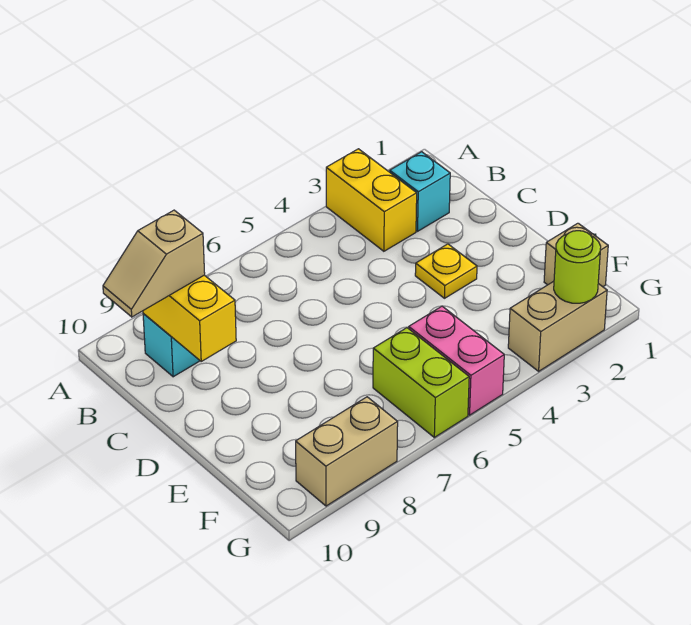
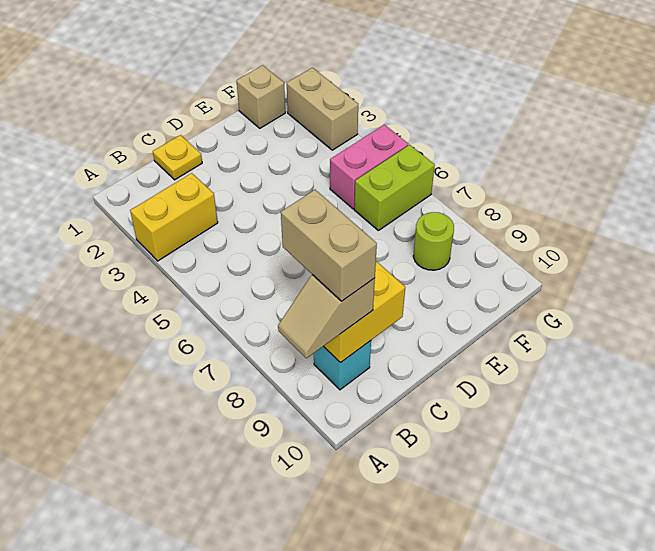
cyan brick B2 level 1 -> none
tan slope B9:B10 level 3 top 9 -> tan slope A9:B9 level 3 top B
yellow plate D3 level 1 -> yellow plate C1 level 1
lime round brick G2 level 2 -> lime round brick F8 level 1
tan brick G8:G9 level 1 -> tan brick B8:B9 level 4

